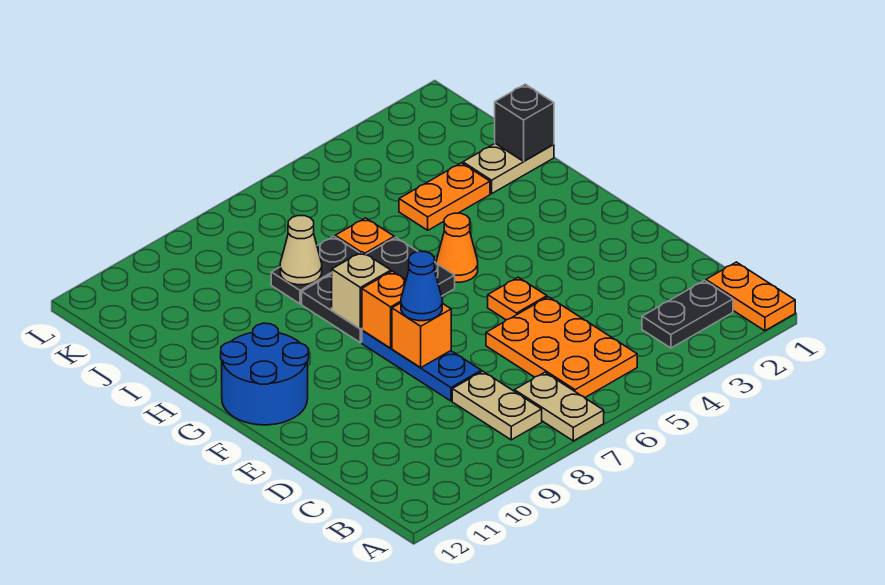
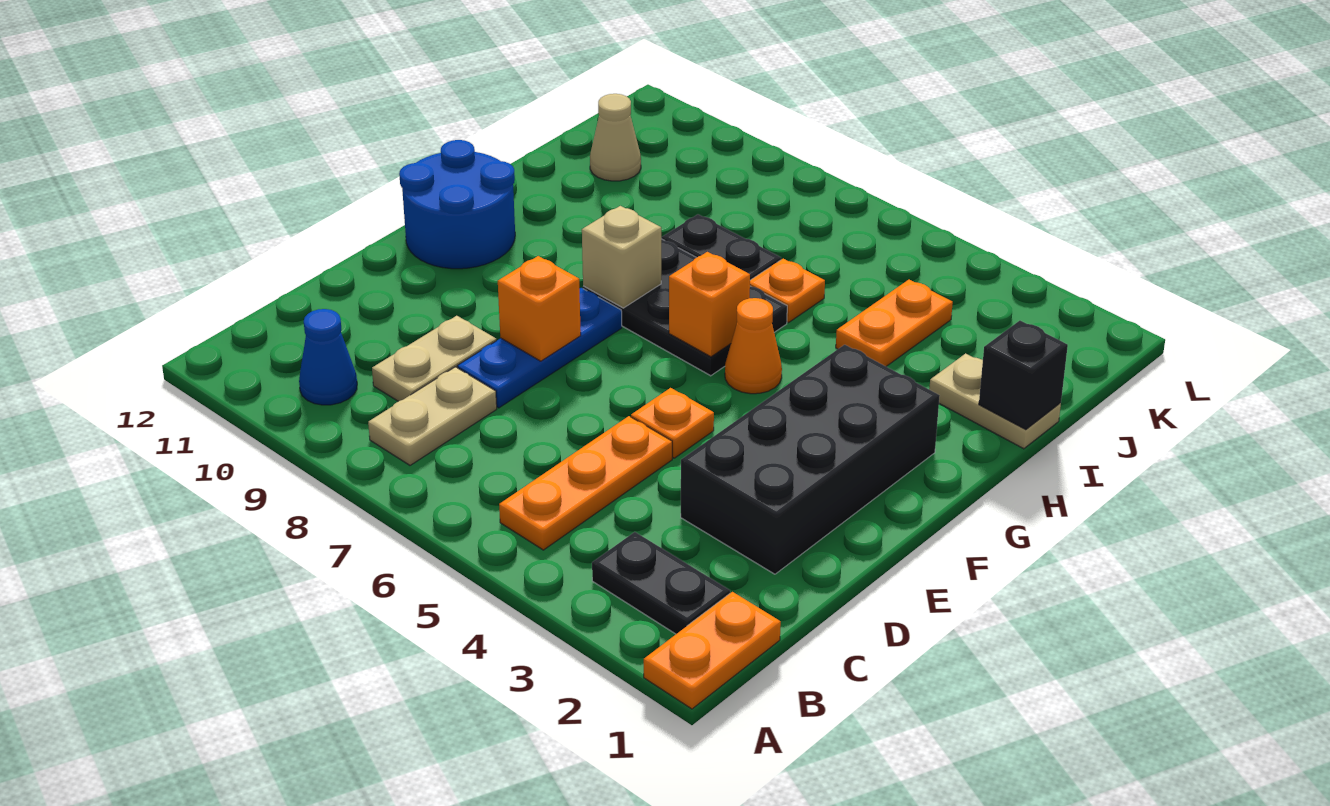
tan plate A7:B7 level 1 -> tan plate C9:D9 level 1
orange plate B5:D6 level 1 -> orange plate B5:D5 level 1
none -> black brick D2:G3 level 1
blue cone E8 level 3 -> blue cone B10 level 1
orange brick F8 level 2 -> orange brick G6 level 2
orange plate I3:I4 level 1 -> orange plate I4:J4 level 1
tan cone I8 level 2 -> tan cone J11 level 1

